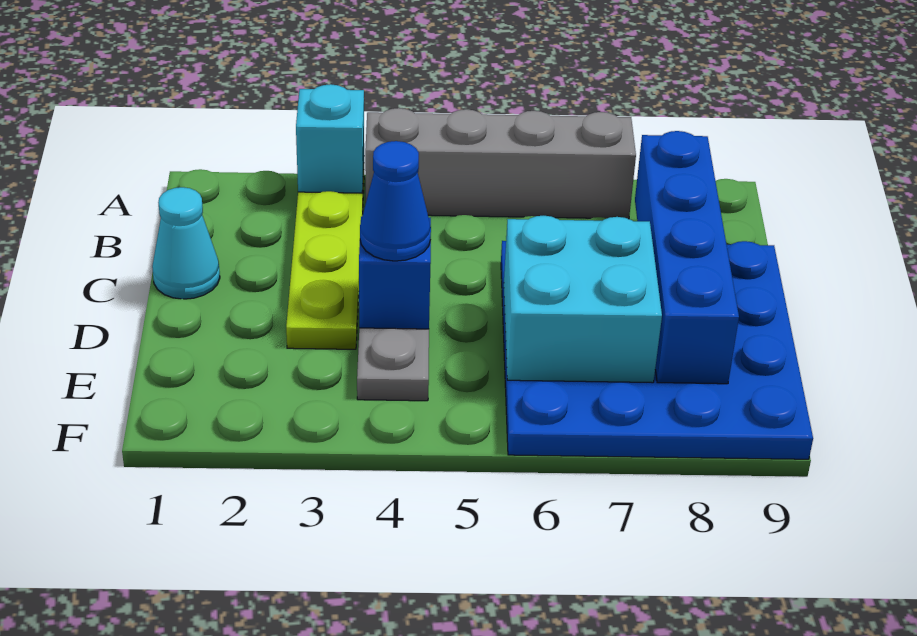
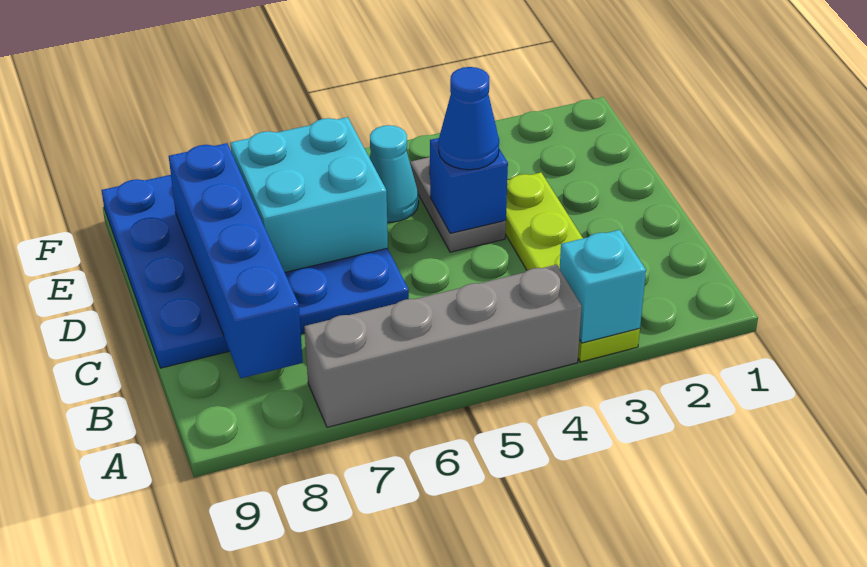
cyan cone C1 level 1 -> cyan cone E5 level 1

